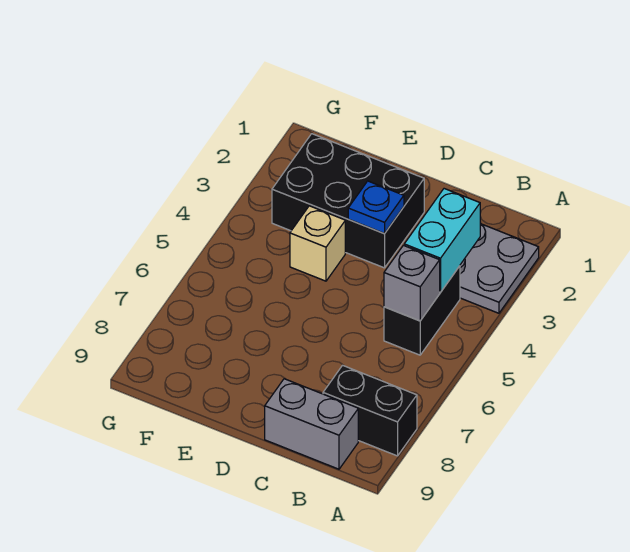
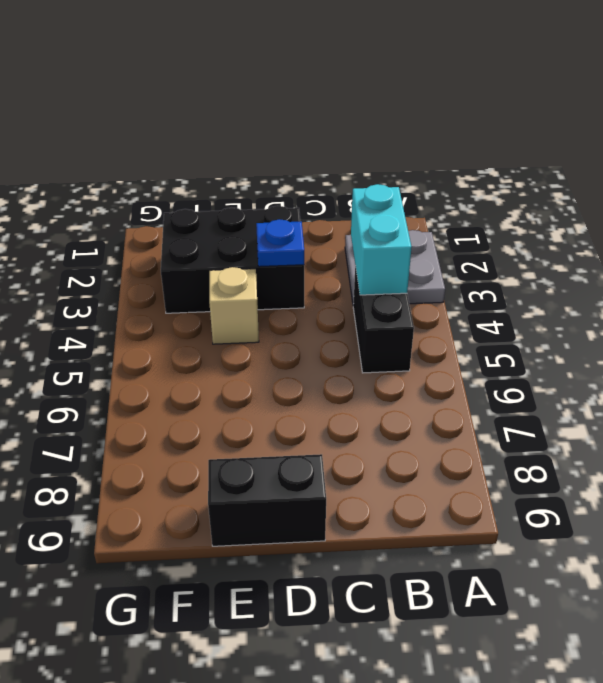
black brick A8:B8 level 1 -> black brick D9:E9 level 1
grey brick B5 level 2 -> none
grey brick B9:C9 level 1 -> none

